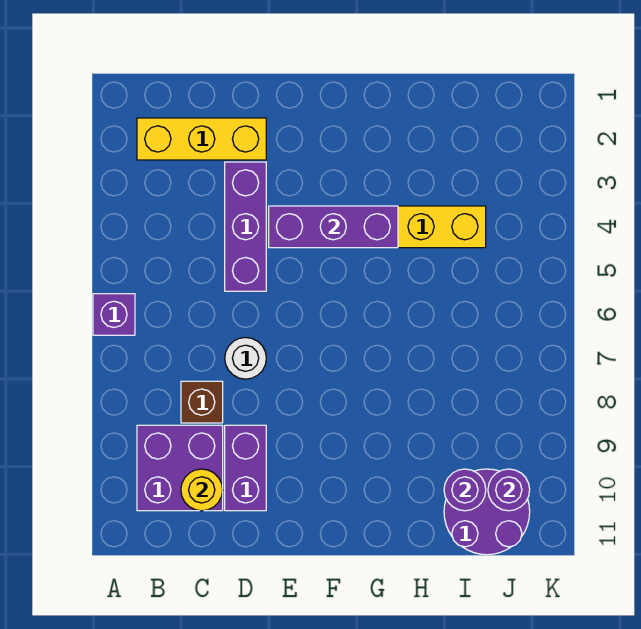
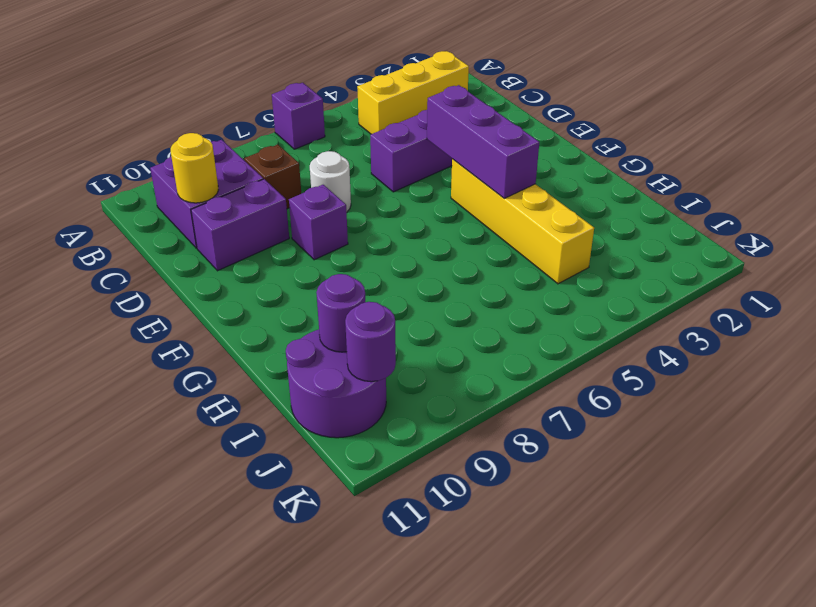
yellow brick B2:D2 level 1 -> yellow brick B2:B4 level 1
none -> purple brick E8 level 1

